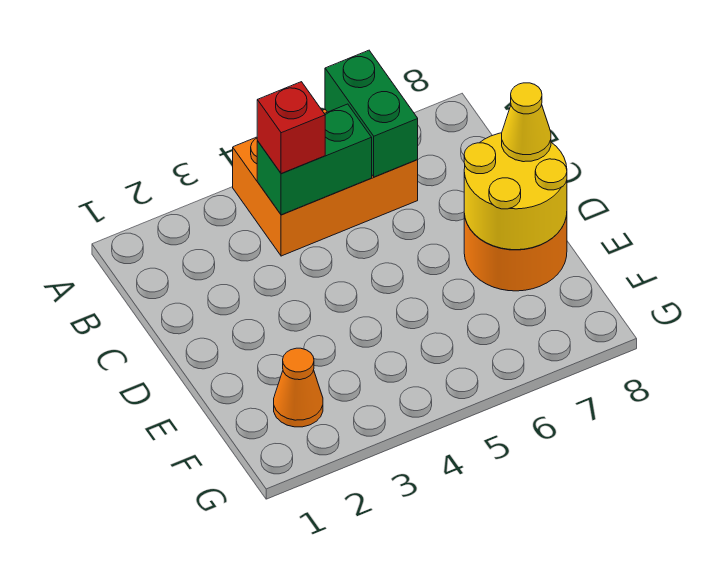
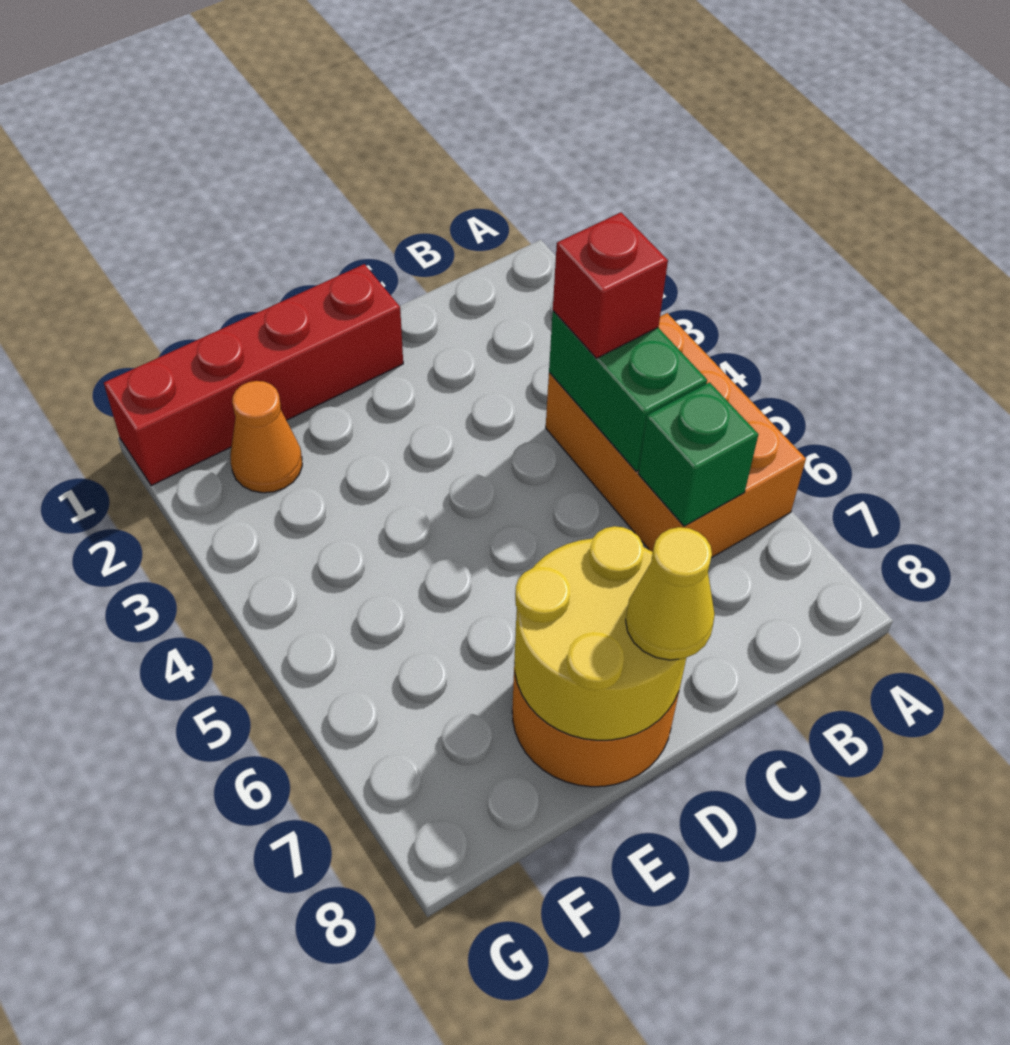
green brick A6:B6 level 2 -> green brick B6 level 2
none -> red brick D1:G1 level 1

